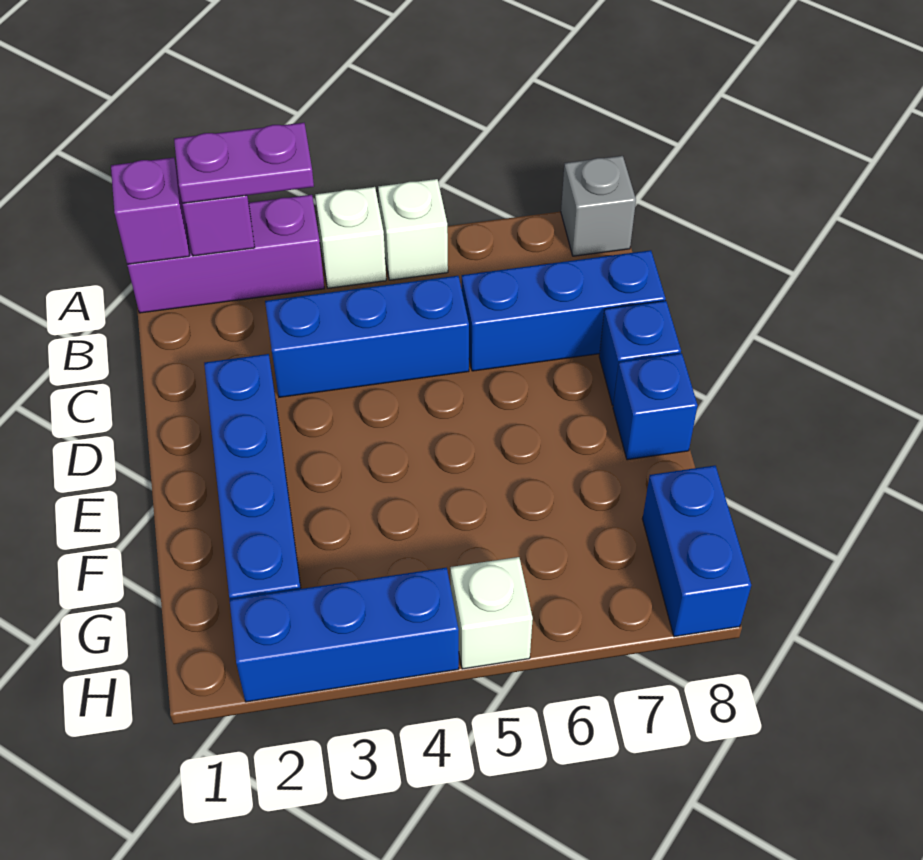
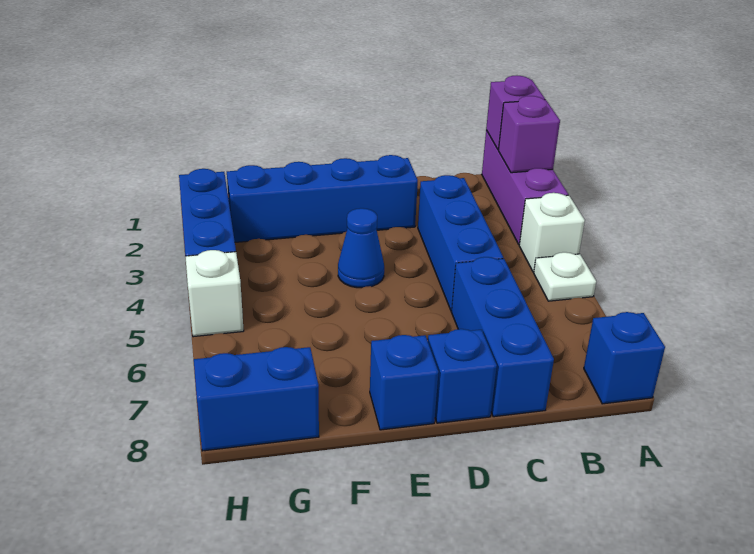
purple plate A2:A3 level 3 -> none
white brick A5 level 1 -> white plate A5 level 1
grey brick A8 level 1 -> blue brick A8 level 1
none -> blue cone E4 level 1

